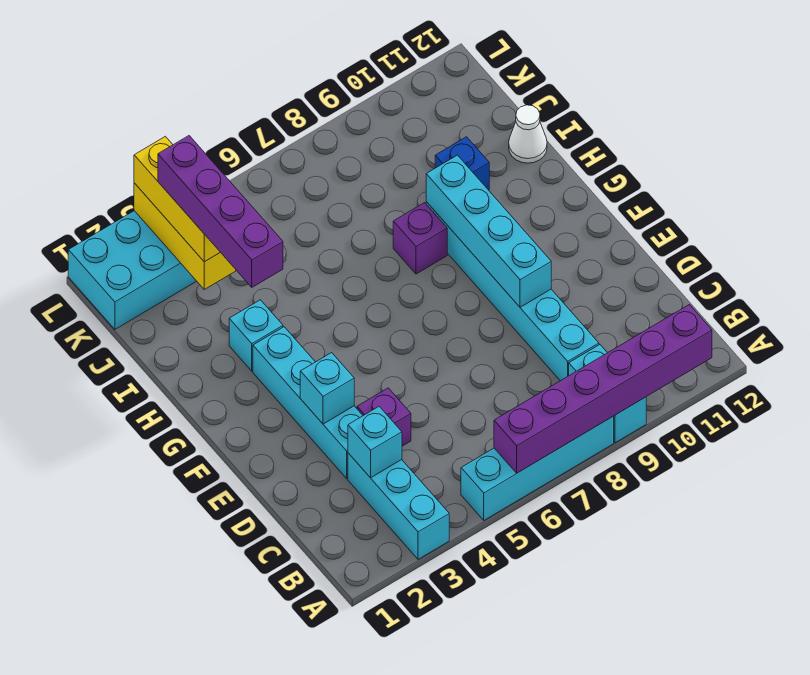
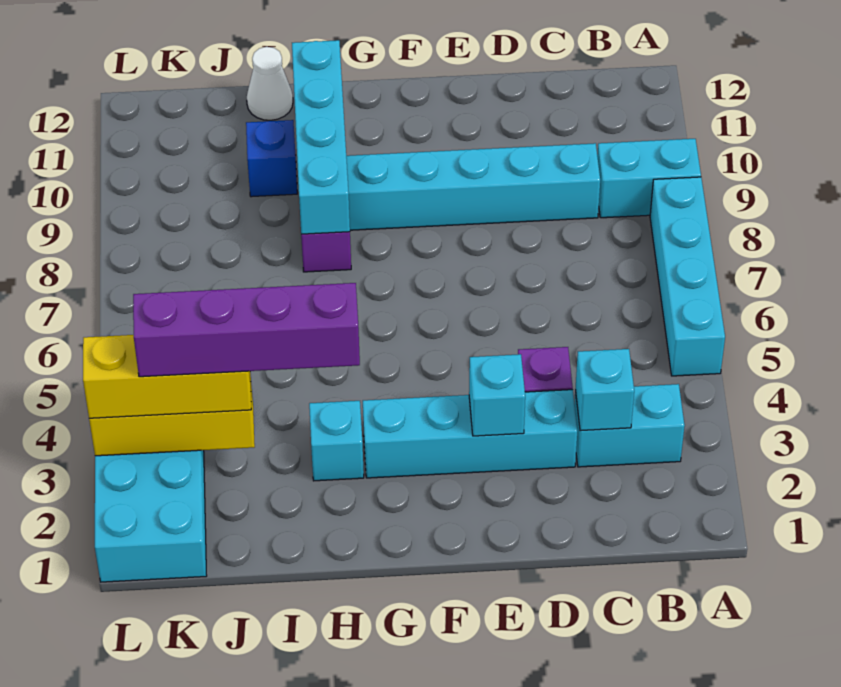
cyan brick A3:C3 level 1 -> cyan brick B3:C3 level 1
purple brick A6:A11 level 2 -> none
cyan brick E9:H9 level 2 -> cyan brick H8:H11 level 2

